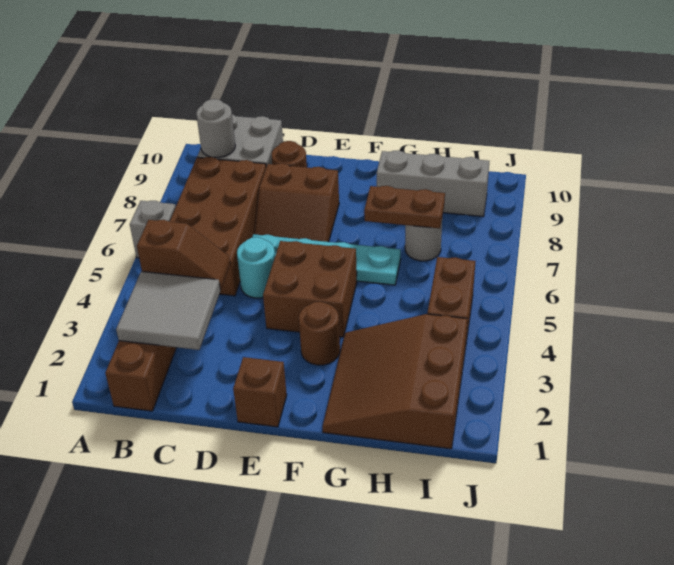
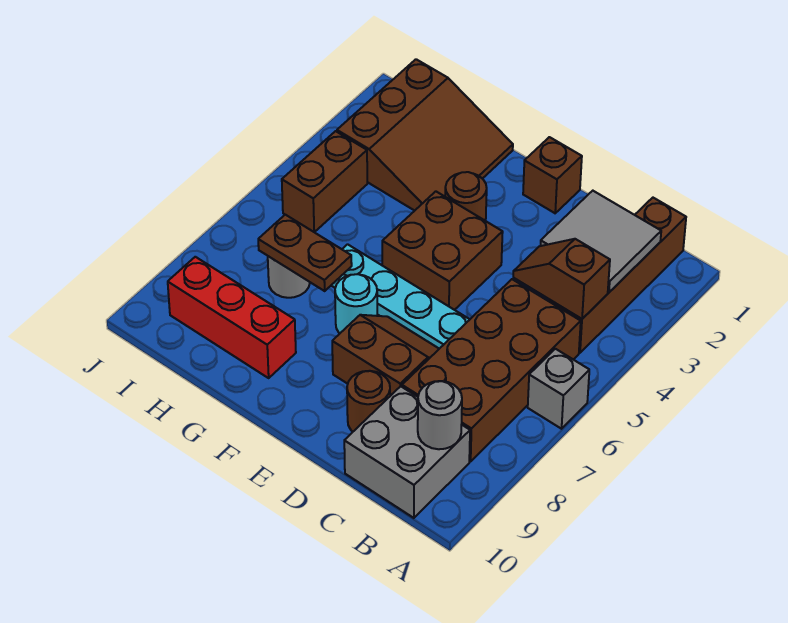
cyan round brick D5 level 1 -> cyan round brick F7 level 1
grey brick G9:I9 level 1 -> red brick G9:I9 level 1

